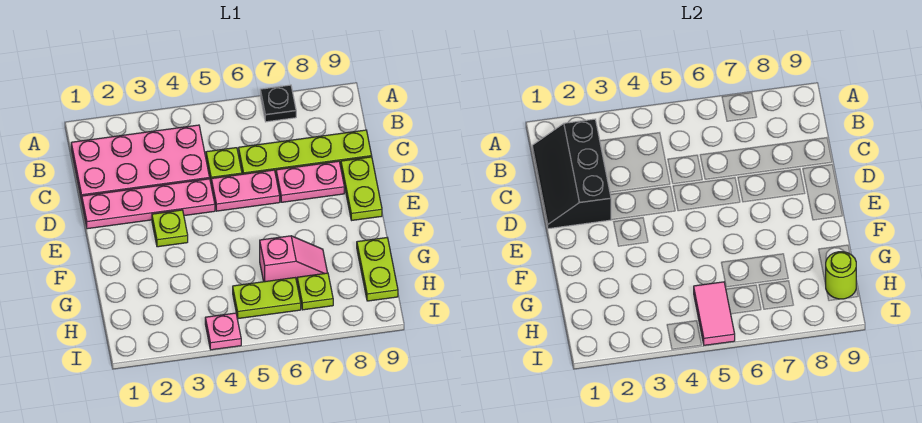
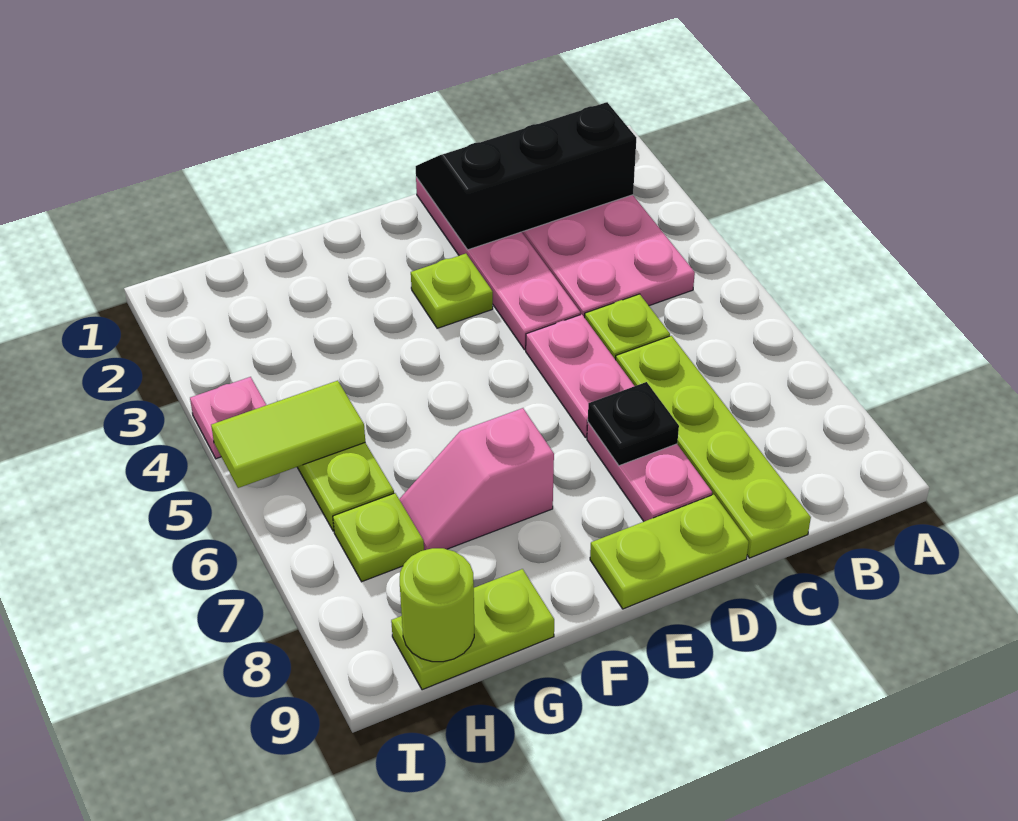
black plate A7 level 1 -> black plate D7 level 2
pink slope G6:G7 level 1 top 6 -> pink slope F7:G7 level 1 top F
pink tile H5:I5 level 2 -> lime tile H5:I5 level 2

